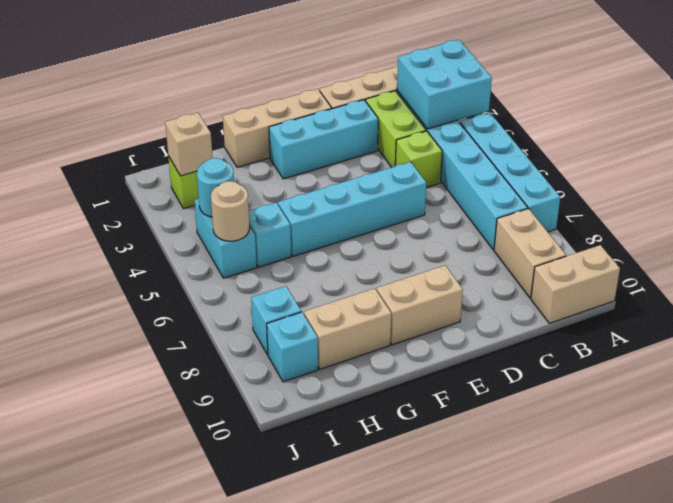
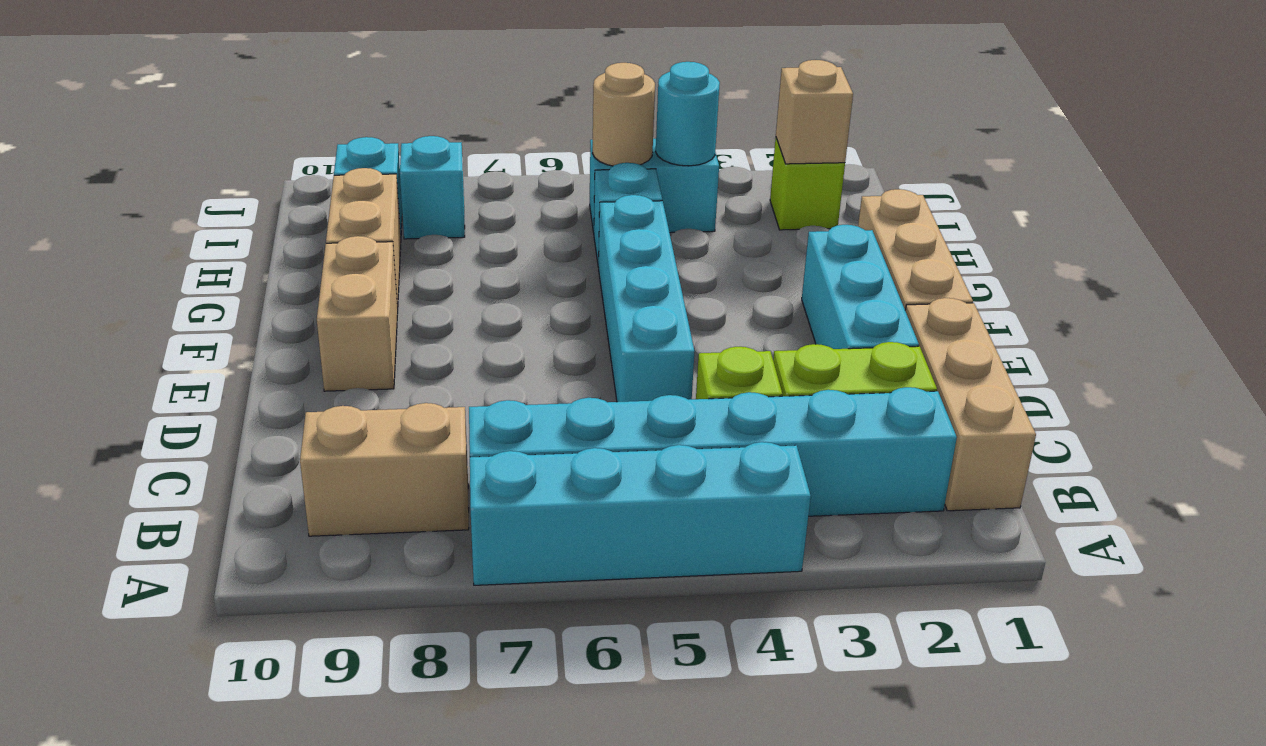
cyan brick A2:B3 level 2 -> none
tan brick A10:B10 level 1 -> none

